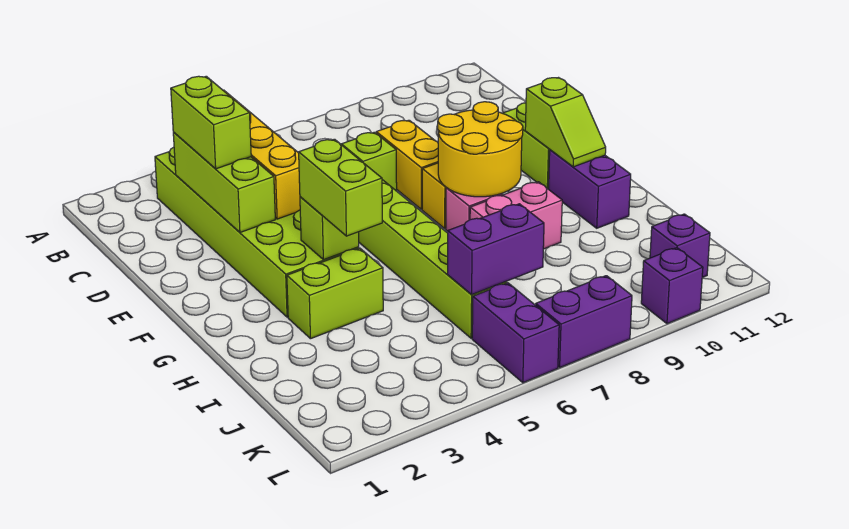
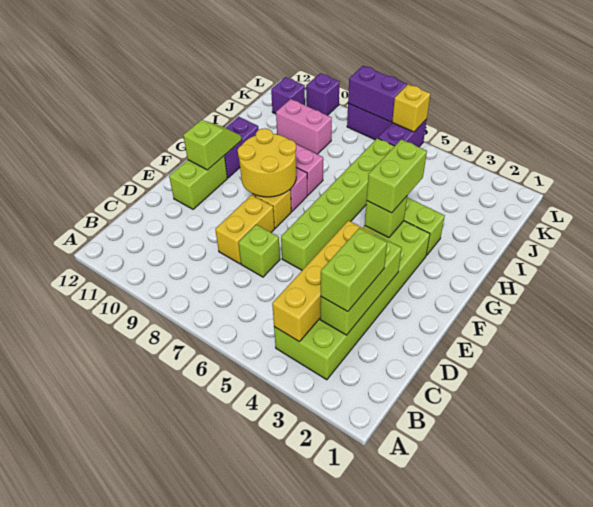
purple brick J6:J7 level 2 -> purple brick L7:L8 level 2
none -> pink brick J9:J10 level 1
none -> yellow brick L6 level 2

